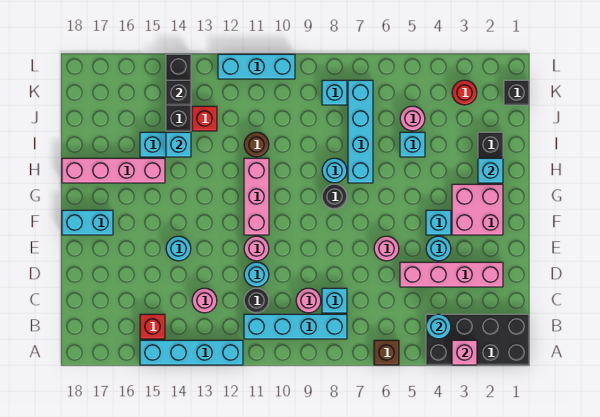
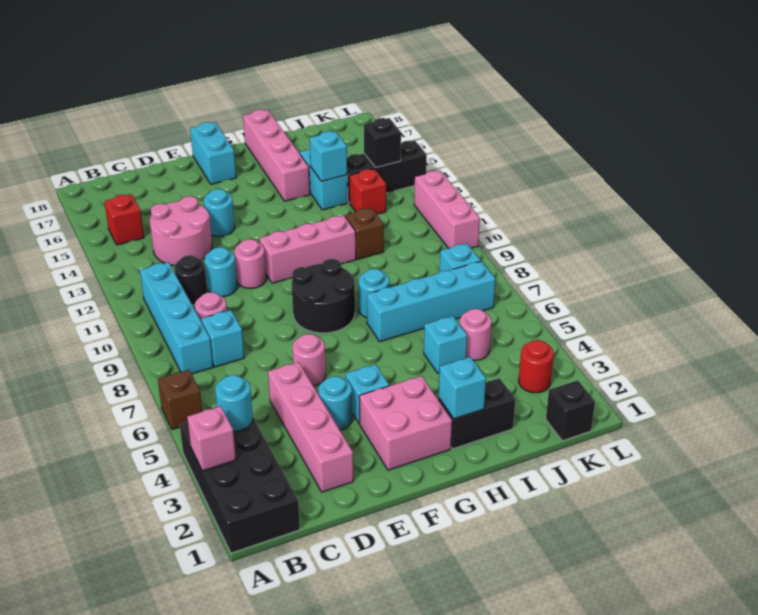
cyan brick A12:A15 level 1 -> none
pink round brick C13 level 1 -> pink round brick C13:D14 level 1
black round brick G8 level 1 -> black round brick F8:G9 level 1
brown round brick I11 level 1 -> brown brick I11 level 1
cyan brick L10:L12 level 1 -> pink brick L10:L12 level 1

